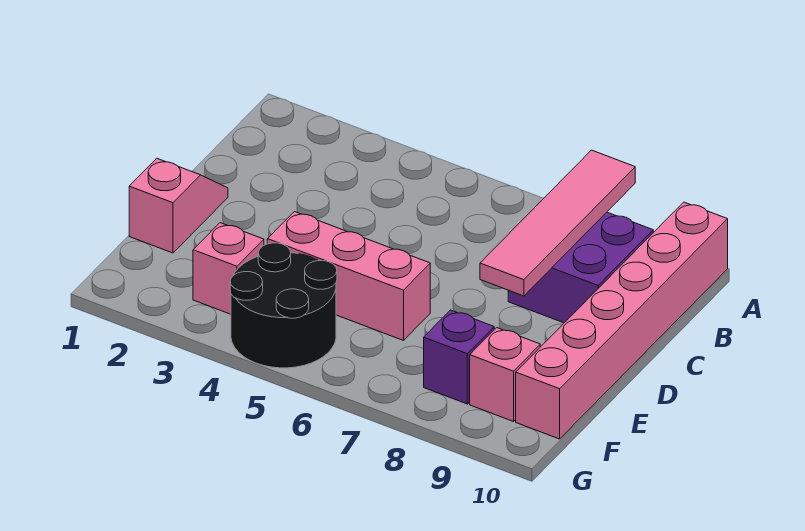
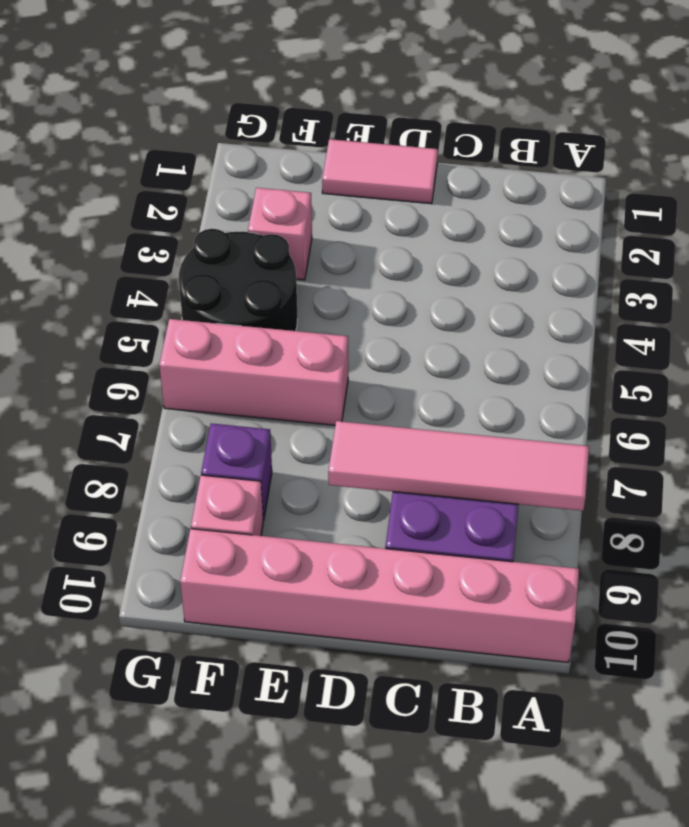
pink slope D1:E1 level 1 top E -> pink tile D1:E1 level 1
pink brick E4:E6 level 1 -> pink brick E6:G6 level 1

